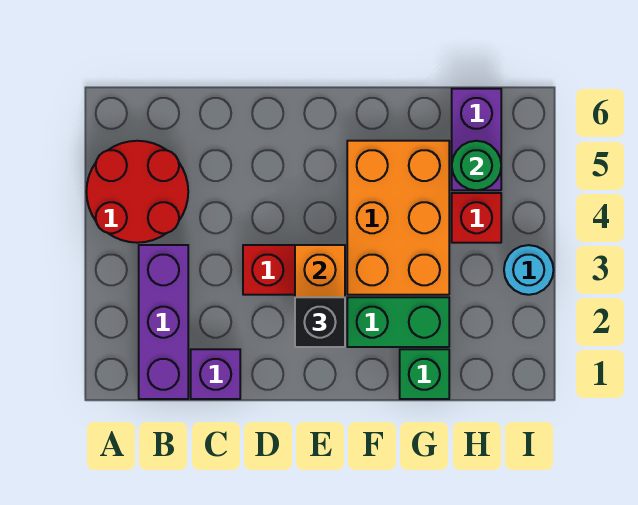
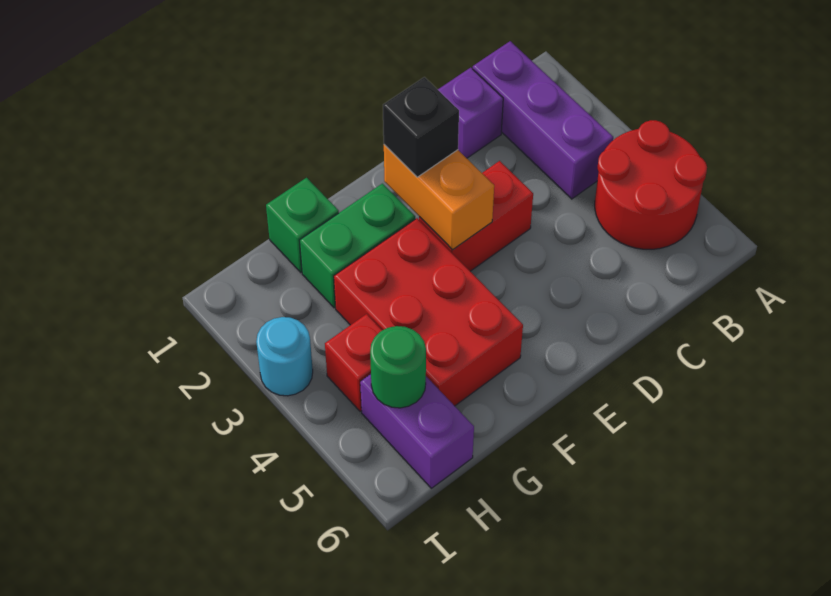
orange brick F3:G5 level 1 -> red brick F3:G5 level 1

